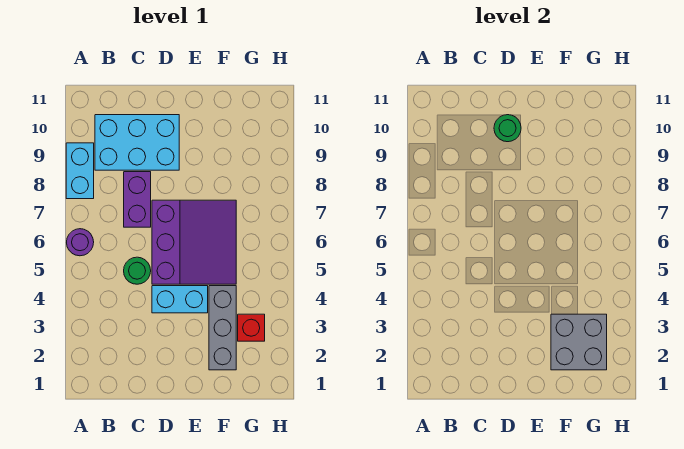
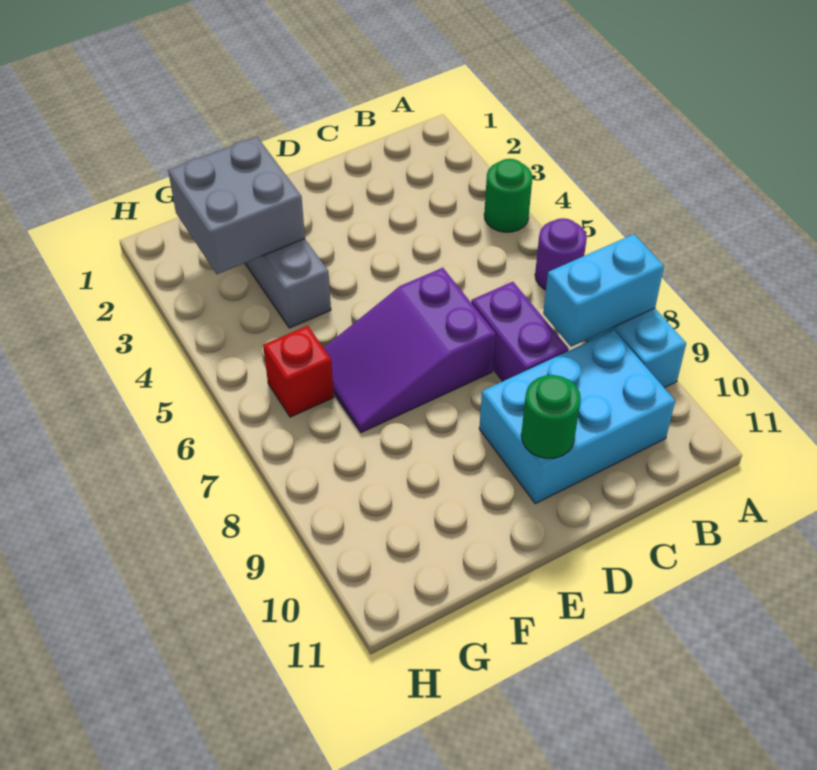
green round brick C5 level 1 -> green round brick A4 level 1
cyan brick D4:E4 level 1 -> cyan brick A8:B8 level 2
purple slope D5:F7 level 1 top D -> purple slope D6:F7 level 1 top D
red brick G3 level 1 -> red brick G6 level 1

